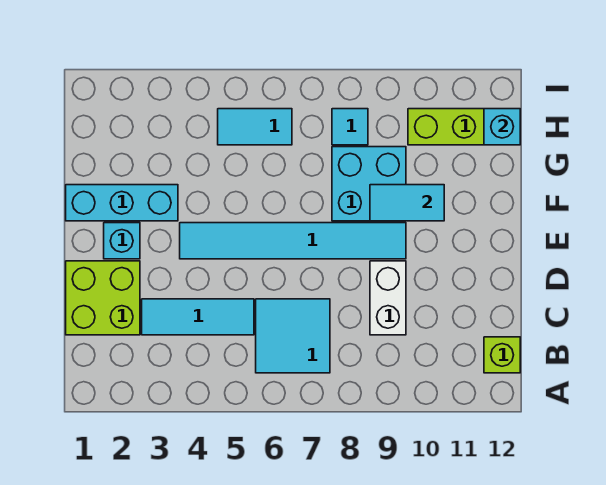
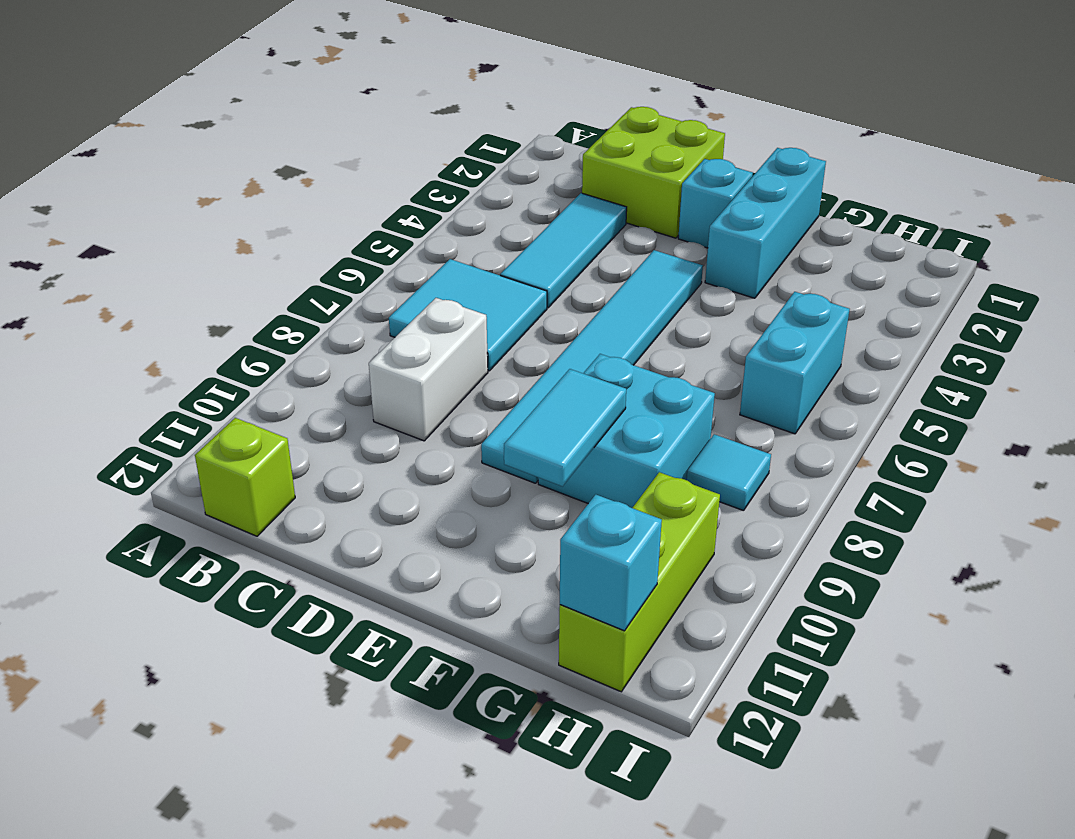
white brick C9:D9 level 1 -> white brick C8:C9 level 1
cyan tile H5:H6 level 1 -> cyan brick H5:H6 level 1

